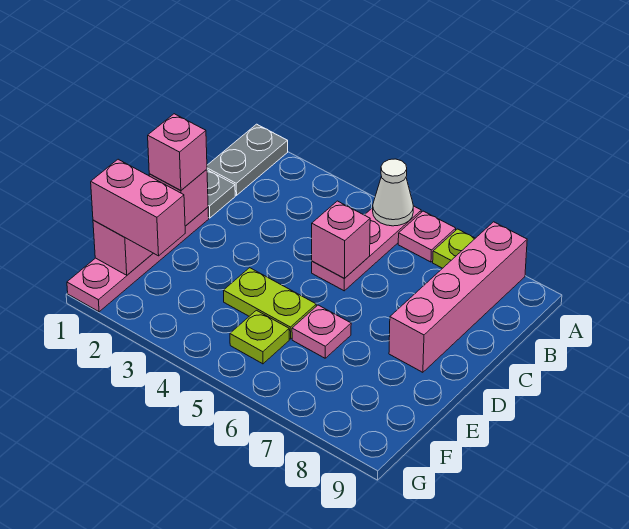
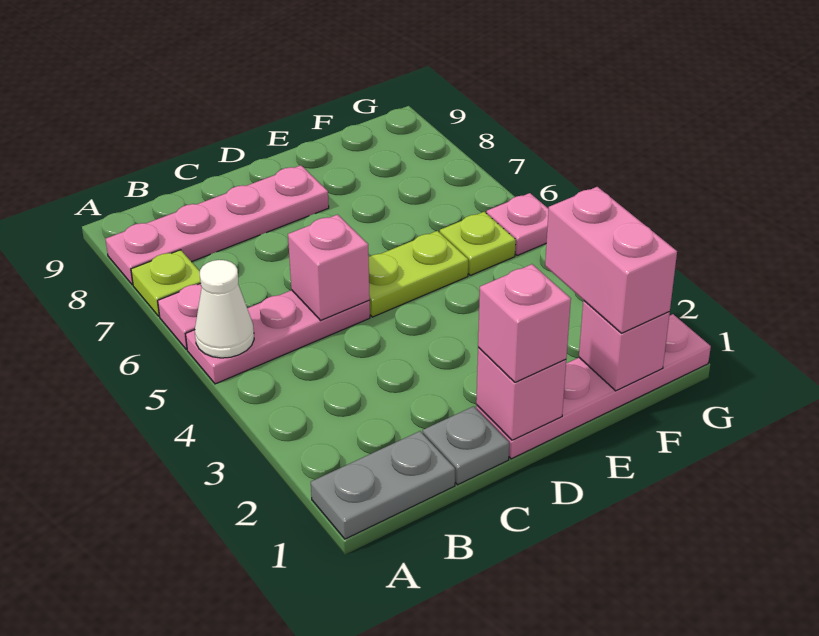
pink brick A8:D8 level 1 -> pink plate A8:D8 level 1
lime plate E4:E5 level 1 -> lime plate D5:E5 level 1
pink plate E6 level 1 -> pink plate G5 level 1

